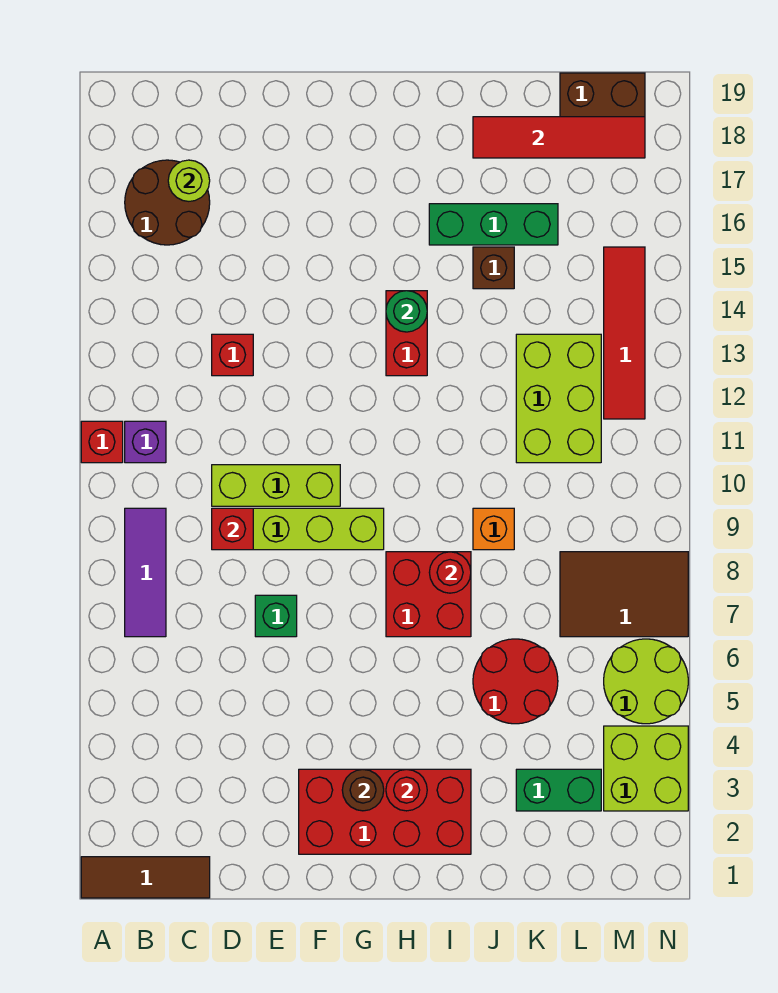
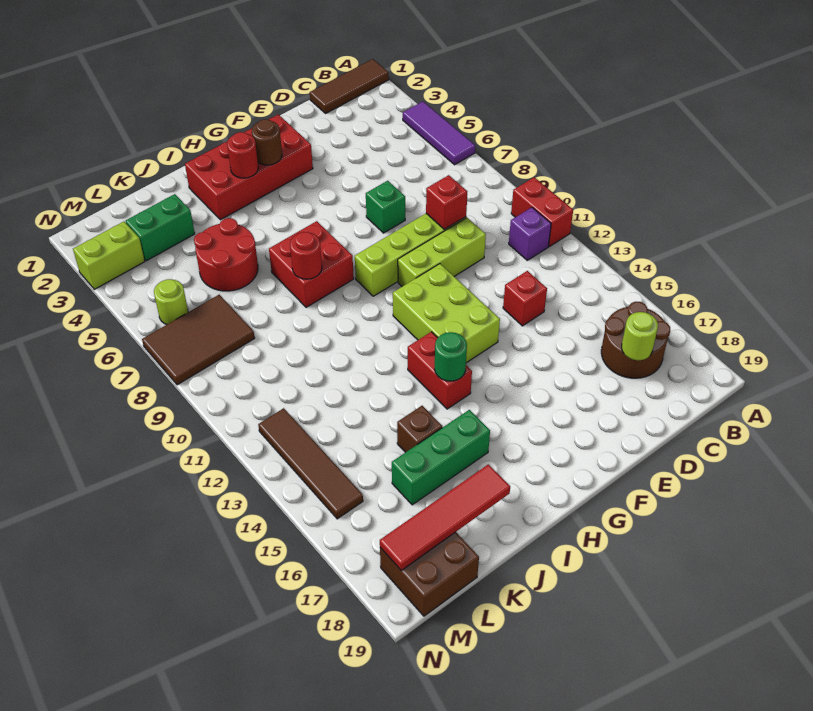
red brick A11 level 1 -> red brick A10:A11 level 1
purple tile B7:B9 level 1 -> purple tile A4:A6 level 1
orange brick J9 level 1 -> none
lime brick K11:L13 level 1 -> lime brick F11:G13 level 1
lime brick M3:N4 level 1 -> lime brick M3:N3 level 1
lime round brick M5:N6 level 1 -> lime round brick M6 level 1
red tile M12:M15 level 1 -> brown tile M12:M15 level 1

